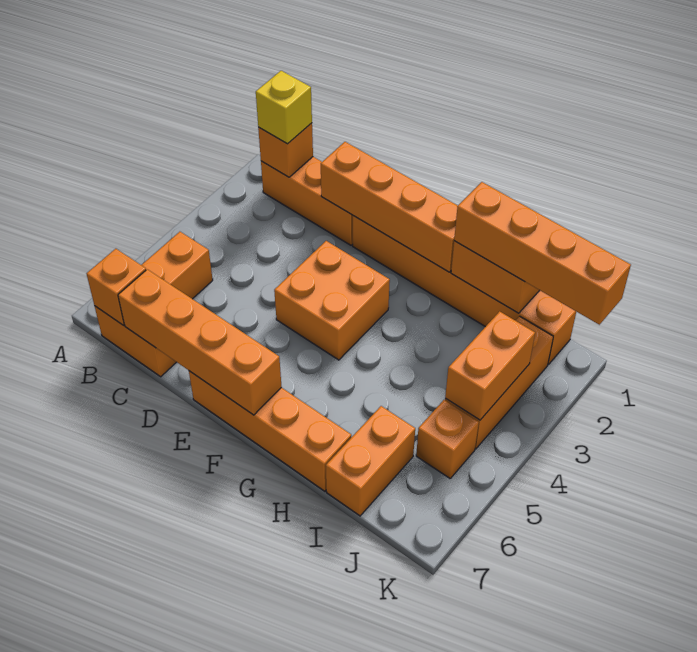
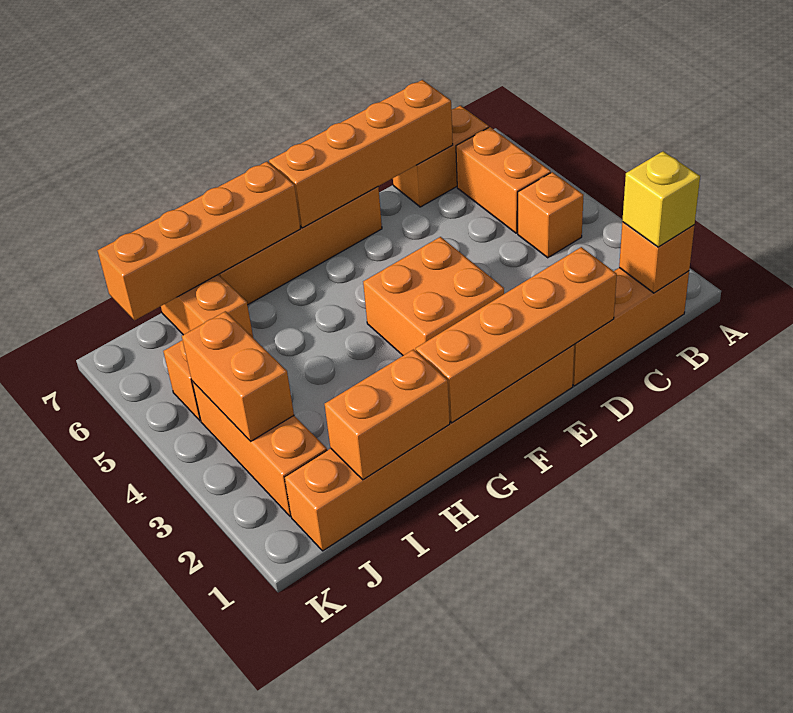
orange brick B7 level 2 -> orange brick B4 level 1
orange brick H1:K1 level 3 -> orange brick G7:J7 level 2

